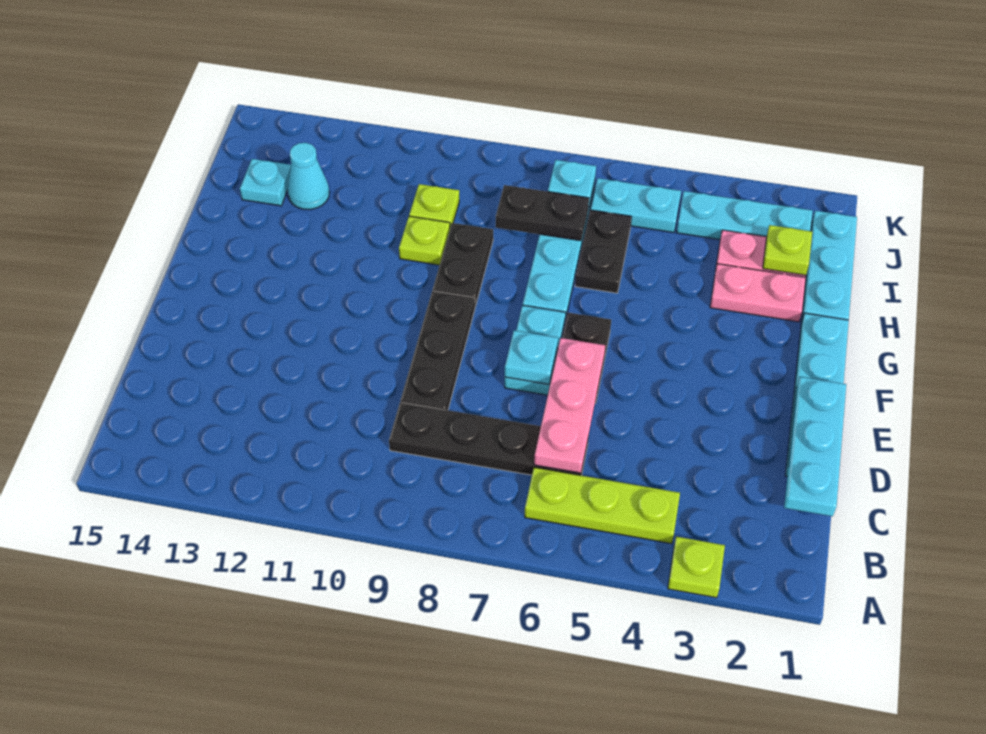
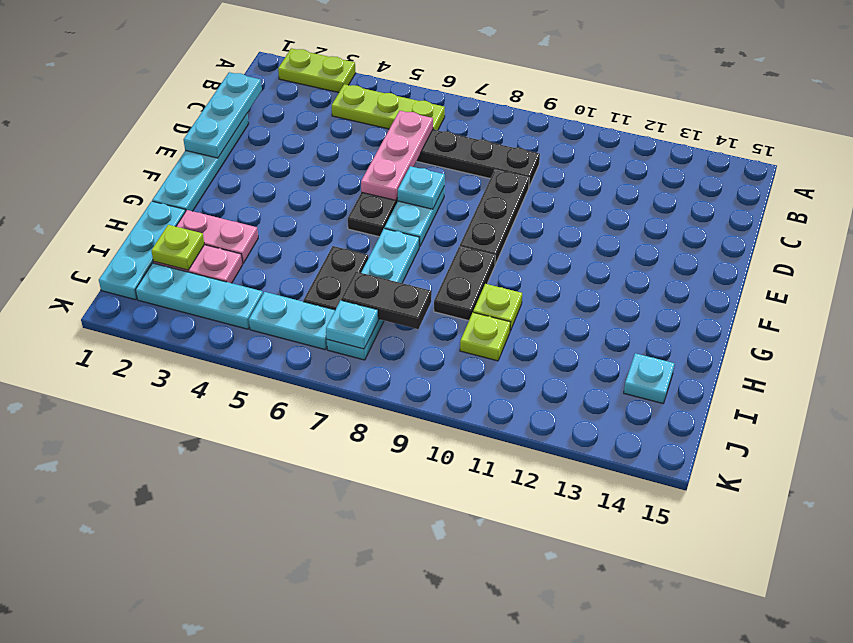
lime plate A3 level 1 -> lime plate A2:A3 level 1
cyan cone I13 level 1 -> none

